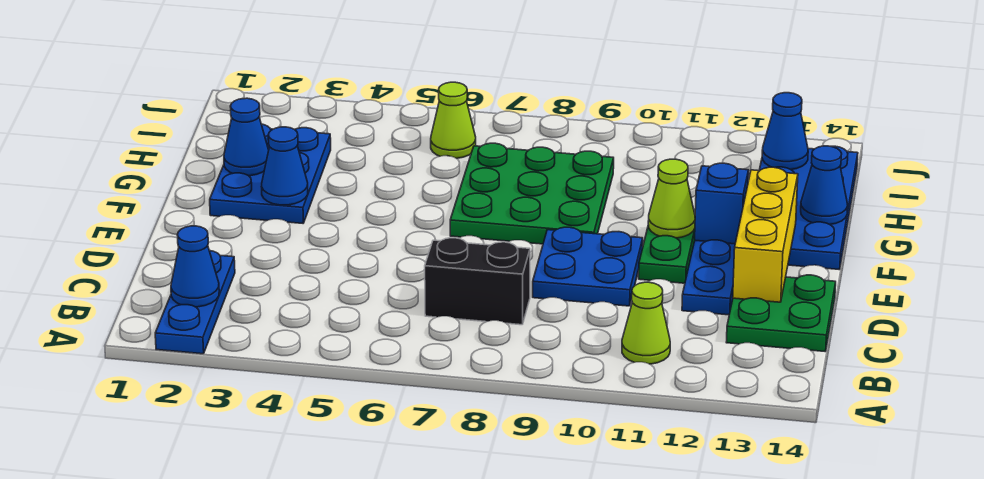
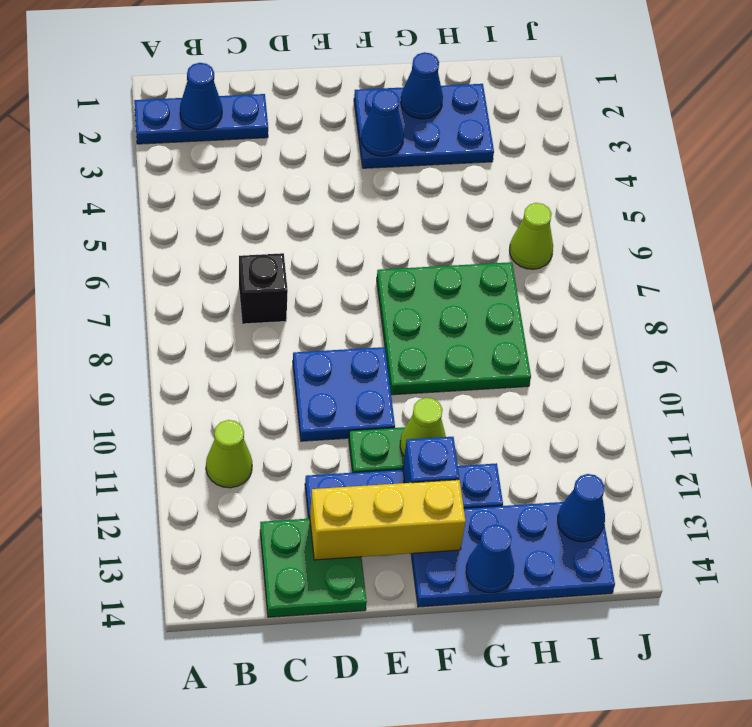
black brick C7:C8 level 1 -> black brick C7 level 1

